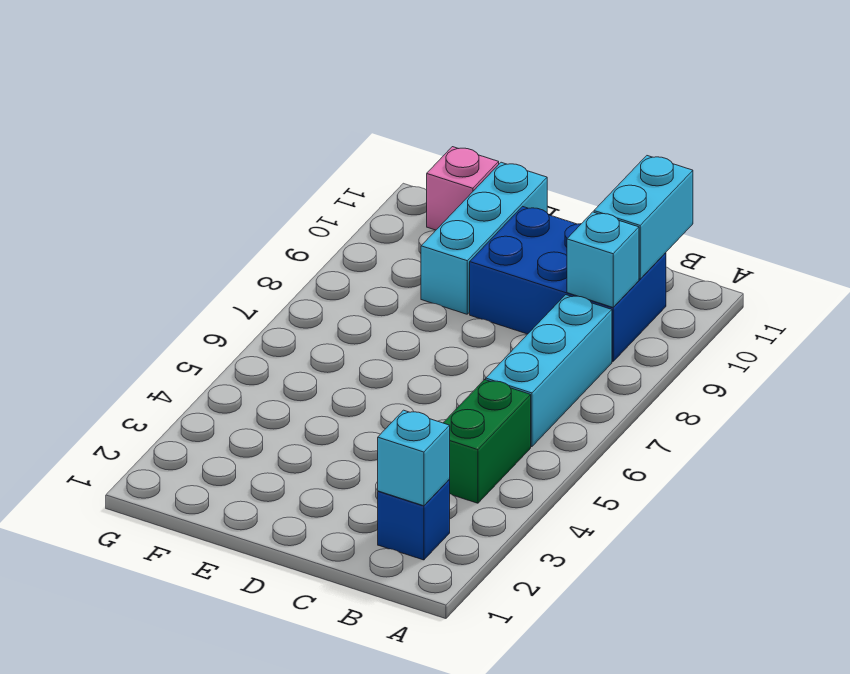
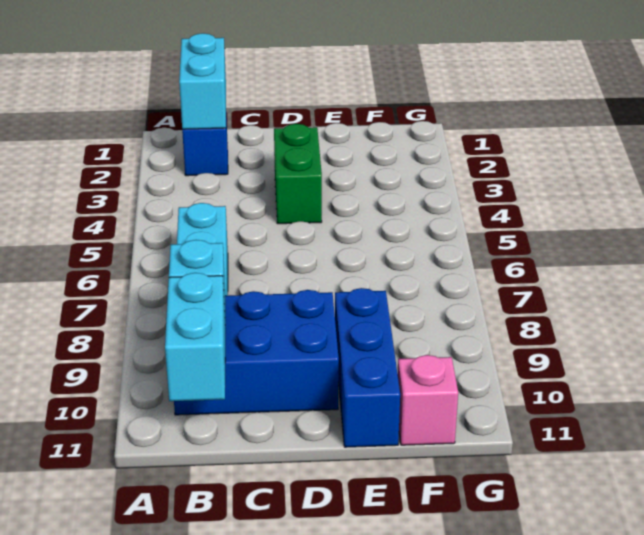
cyan brick B2 level 2 -> cyan brick B1:B2 level 2
green brick B4:B5 level 1 -> green brick D3:D4 level 1
cyan brick E9:E11 level 1 -> blue brick E9:E11 level 1

